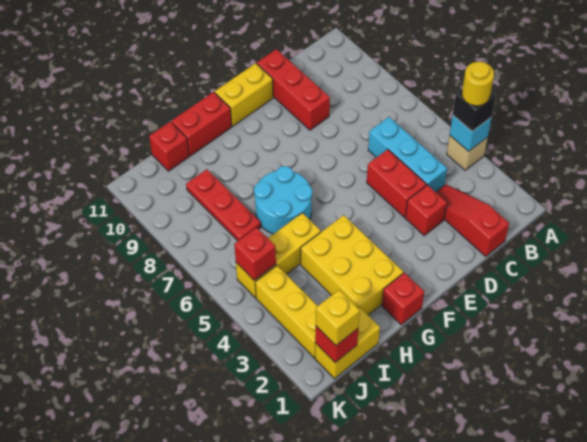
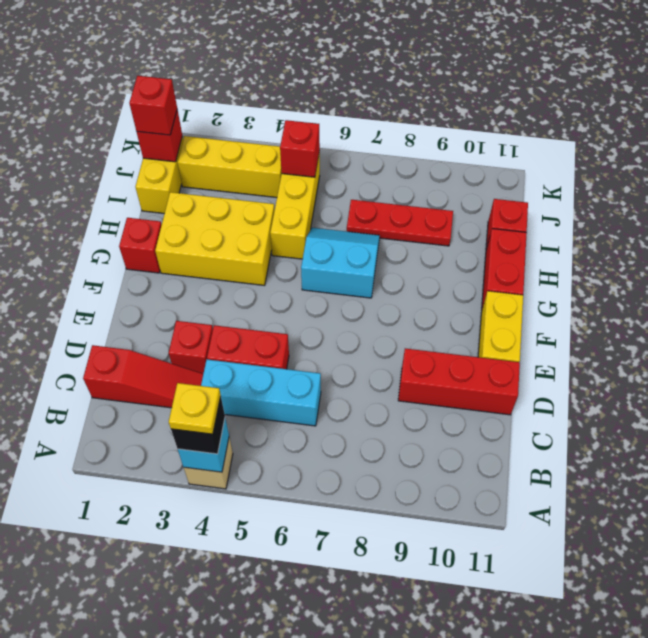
yellow round brick A4 level 4 -> yellow plate A4 level 4
cyan round brick G6:H7 level 1 -> cyan slope G6:H7 level 1 top G
yellow brick J1 level 3 -> red brick J1 level 3

